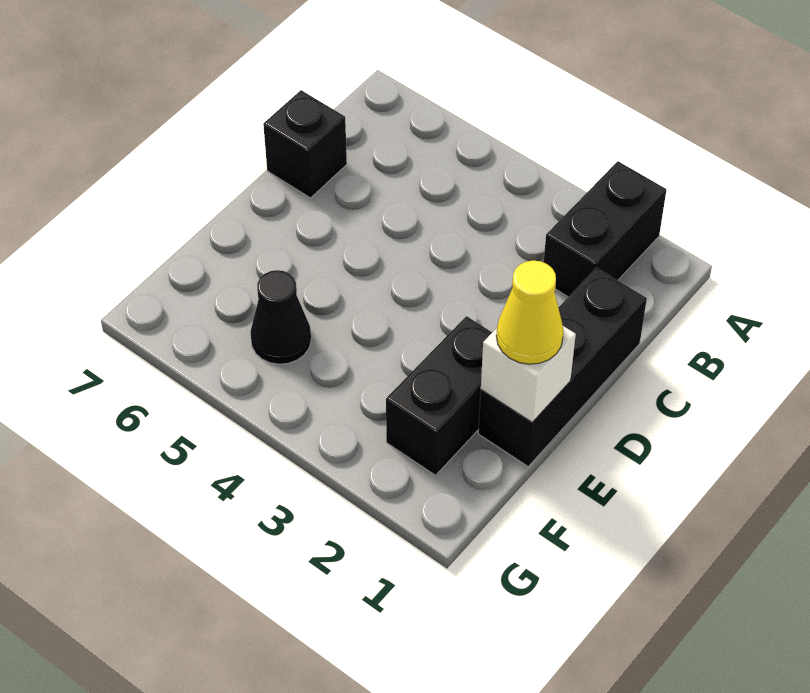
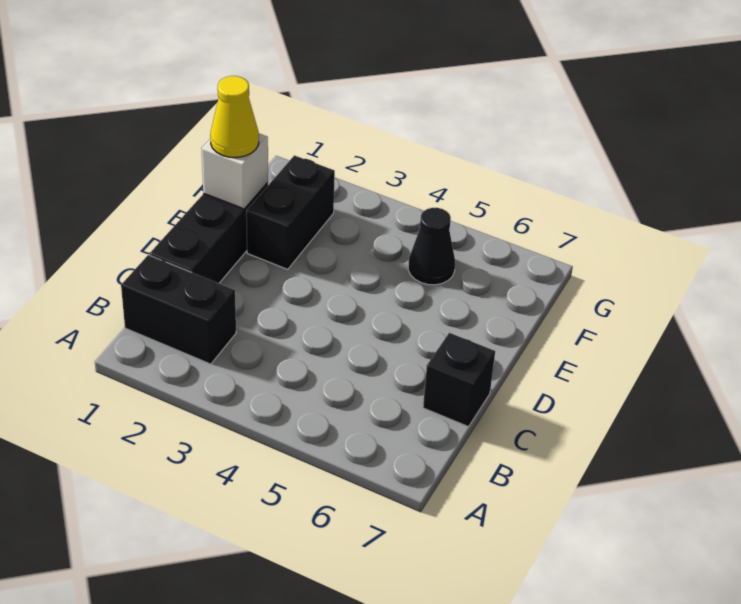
black brick A2:B2 level 1 -> black brick B1:B2 level 1

